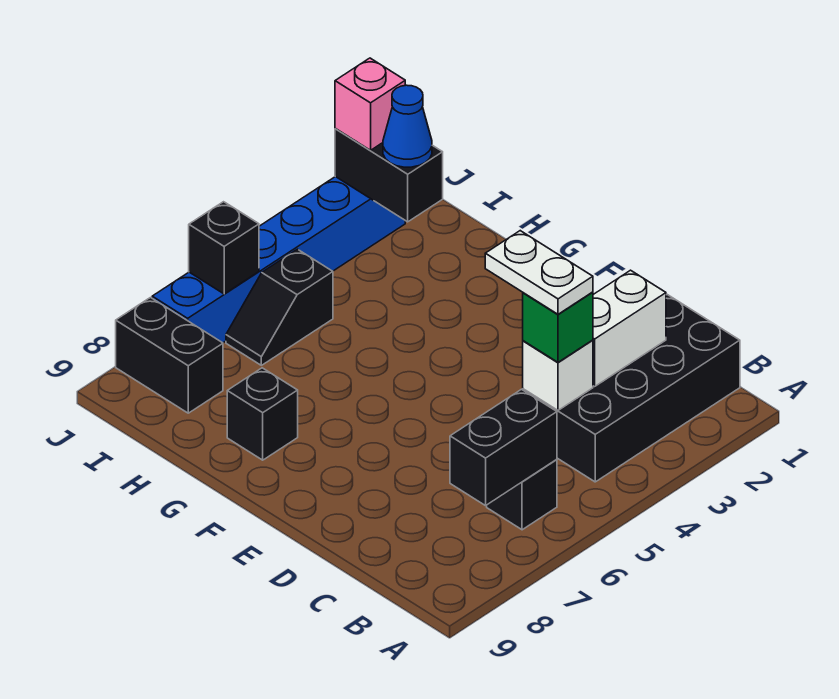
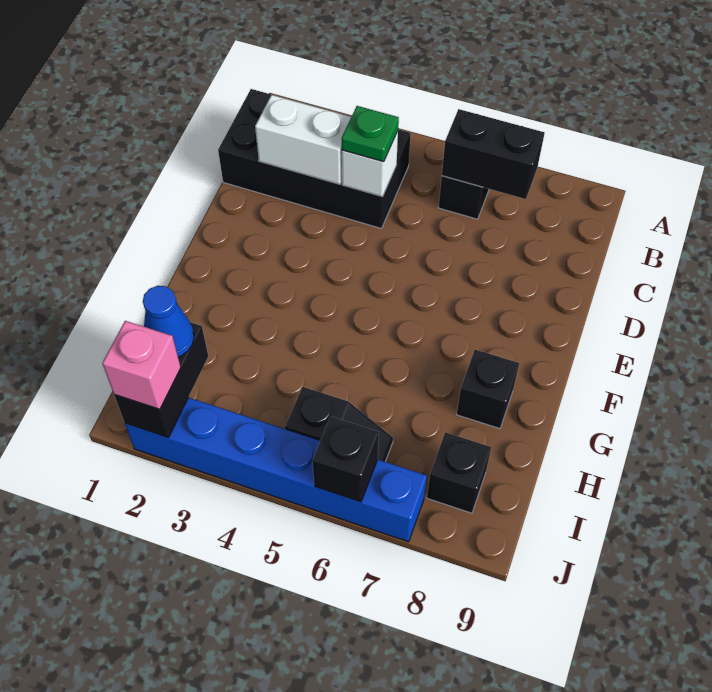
green brick C4 level 3 -> green plate C4 level 3
white plate C4:D4 level 4 -> none
black brick I8:J8 level 1 -> black brick I8 level 1

